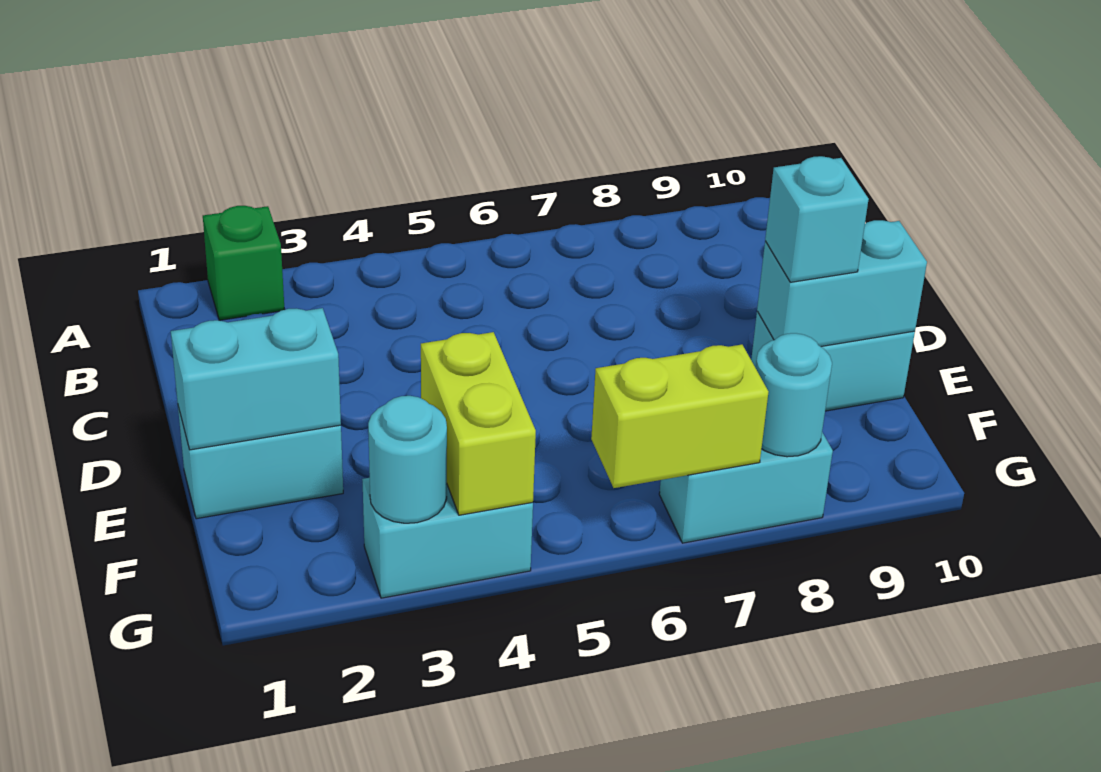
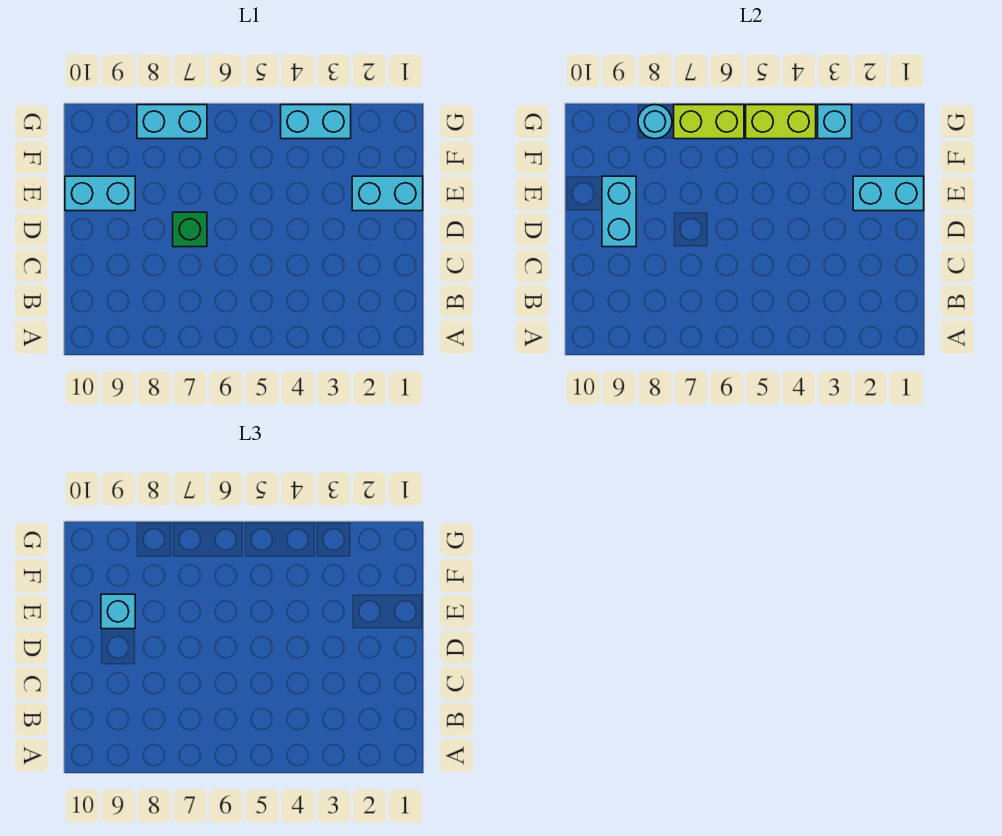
green brick A2 level 1 -> green brick D7 level 1
cyan brick E9:E10 level 2 -> cyan brick D9:E9 level 2
lime brick F4:G4 level 2 -> lime brick G4:G5 level 2
cyan round brick G3 level 2 -> cyan brick G3 level 2

